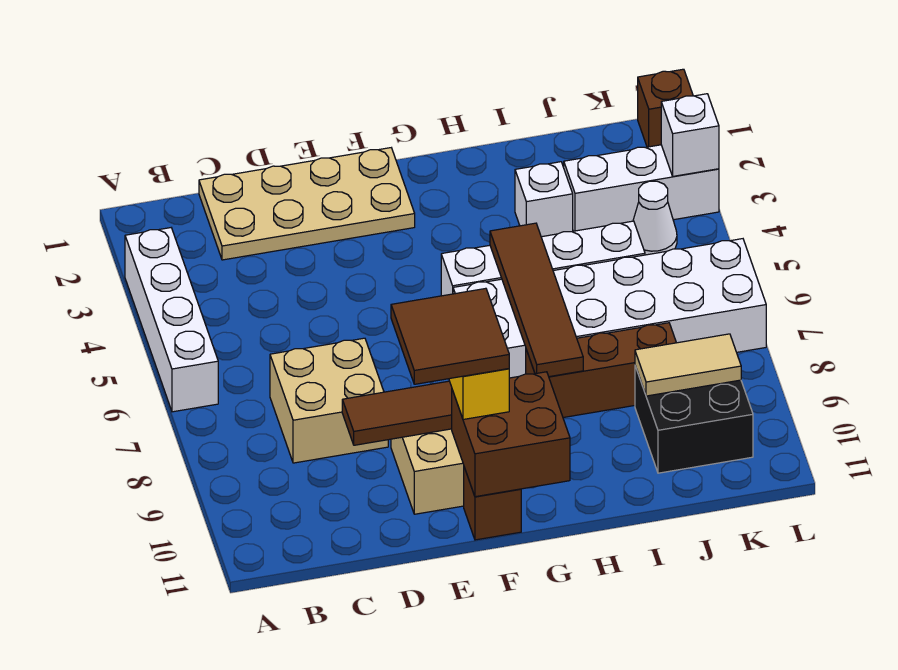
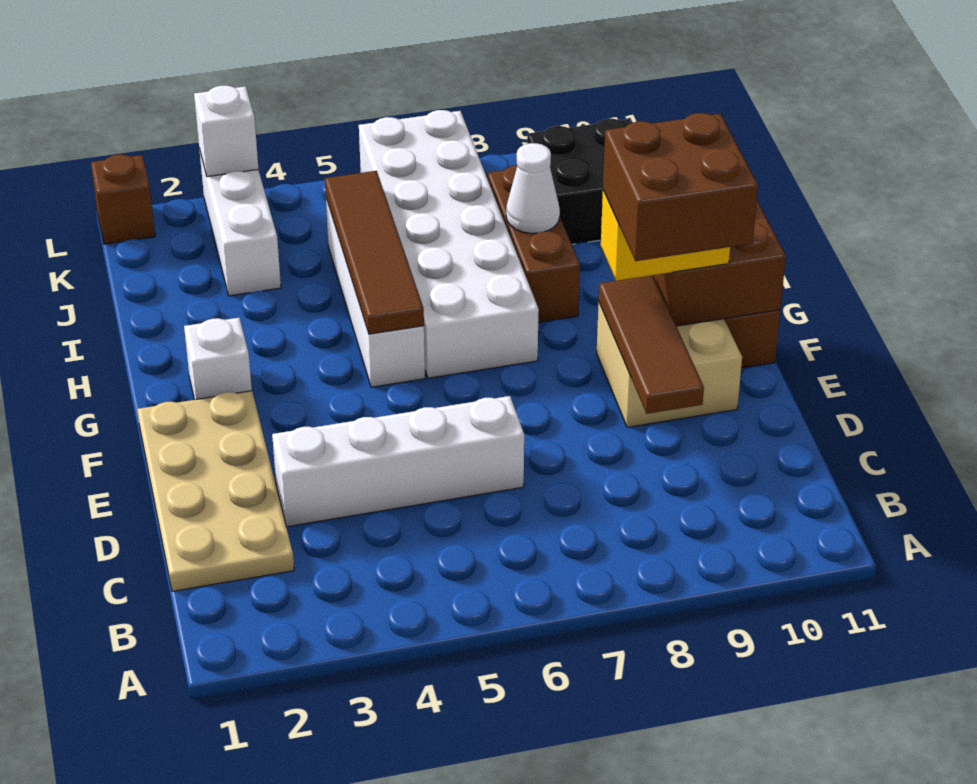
white brick A3:A6 level 1 -> white brick D3:D6 level 1
tan brick C7:D8 level 1 -> none
brown tile E9:F10 level 4 -> brown brick E9:F10 level 4
brown tile H5:H8 level 2 -> brown tile G5:J5 level 2
white brick I3 level 1 -> white brick G2 level 1
tan tile J9:K9 level 2 -> none
white cone K4 level 1 -> white cone I8 level 2

